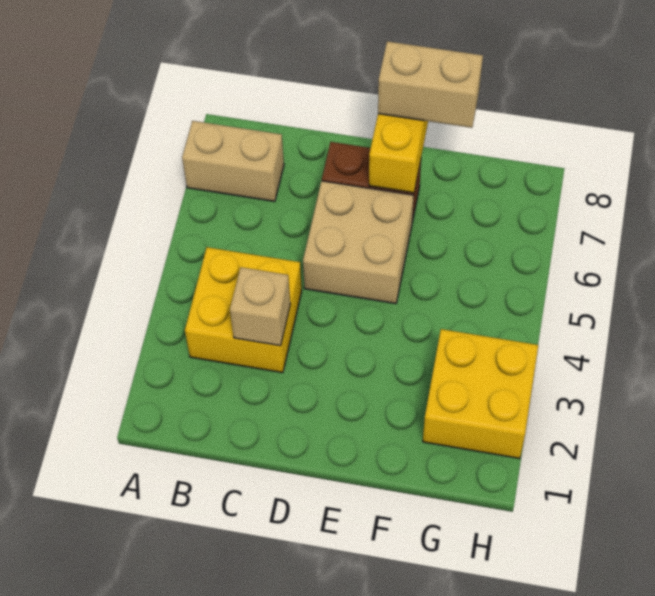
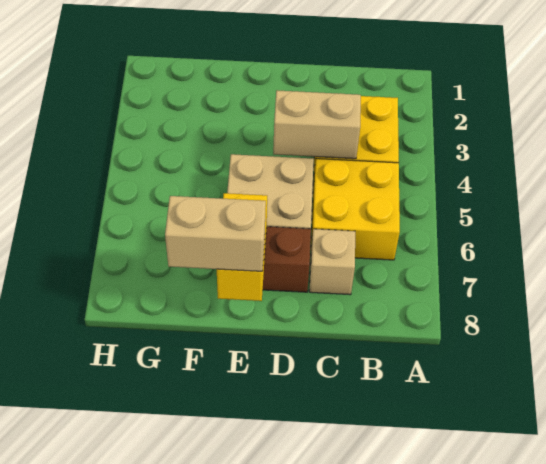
tan brick A7:B7 level 1 -> tan brick C4:D4 level 2
tan brick C3 level 2 -> tan brick C7 level 1
yellow brick G2:H3 level 1 -> yellow brick B5:C6 level 1

